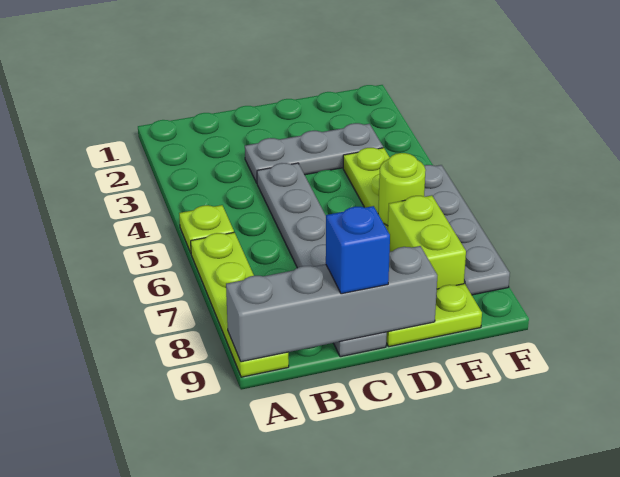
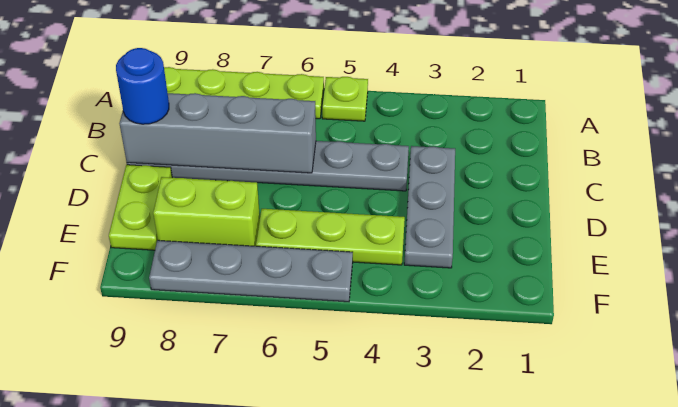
grey brick A9:D9 level 2 -> grey brick C6:C9 level 2
blue brick C9 level 3 -> blue round brick C9 level 3
lime round brick E6 level 2 -> none

